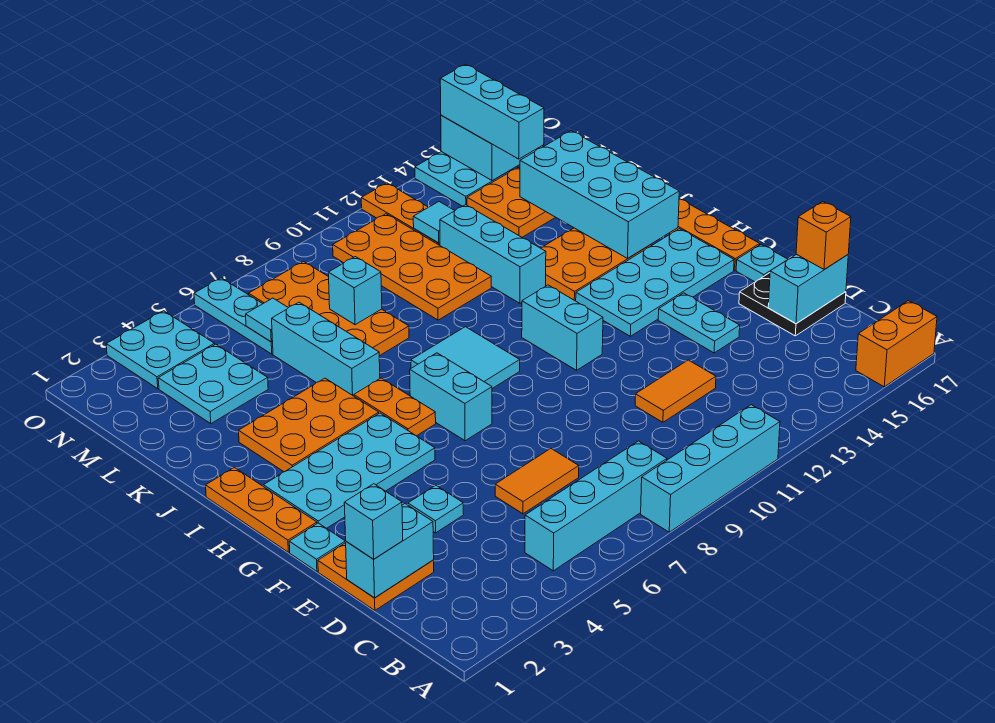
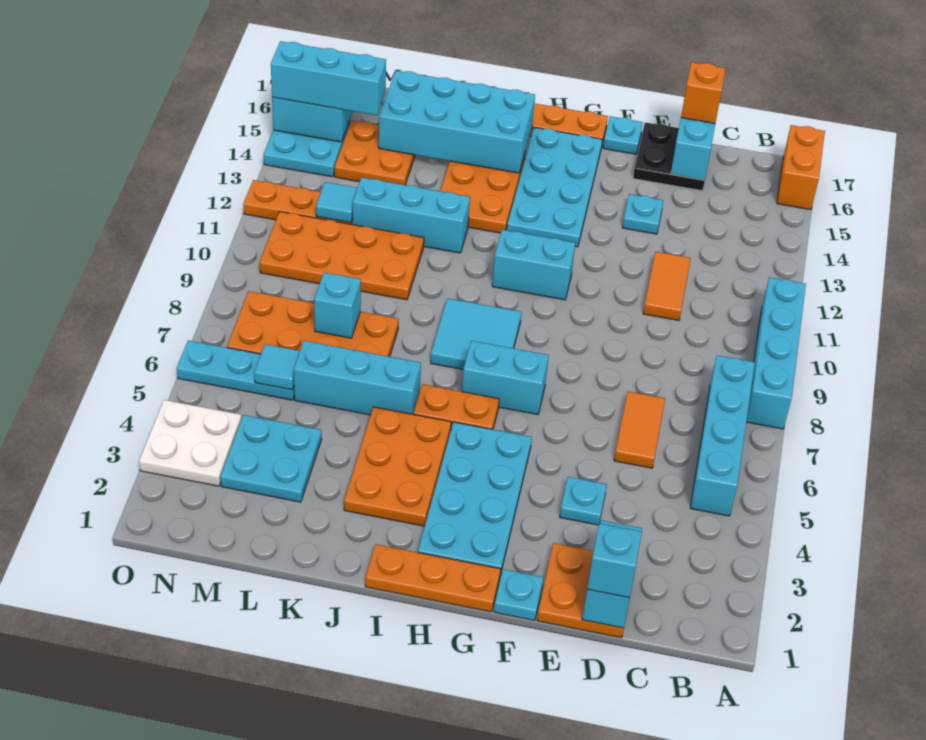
cyan plate E14:F14 level 1 -> cyan plate E14 level 1
cyan plate N3:O4 level 1 -> white plate N3:O4 level 1

